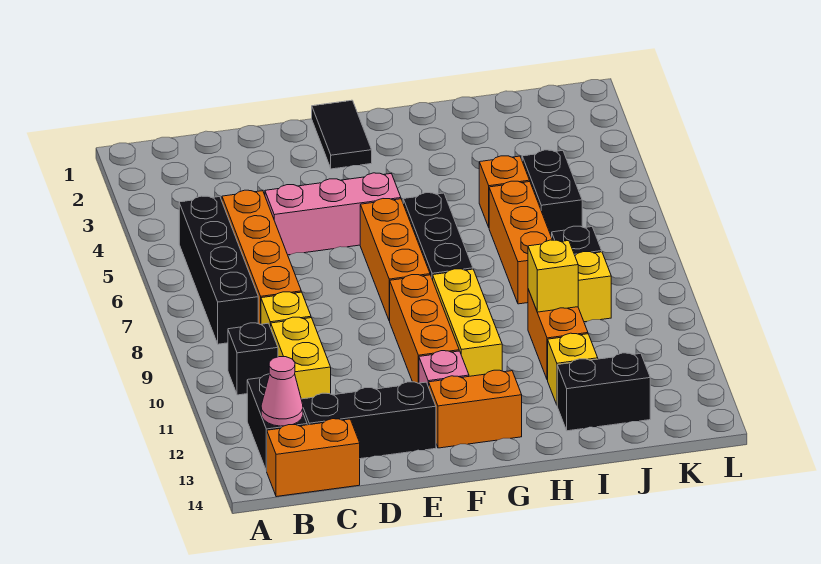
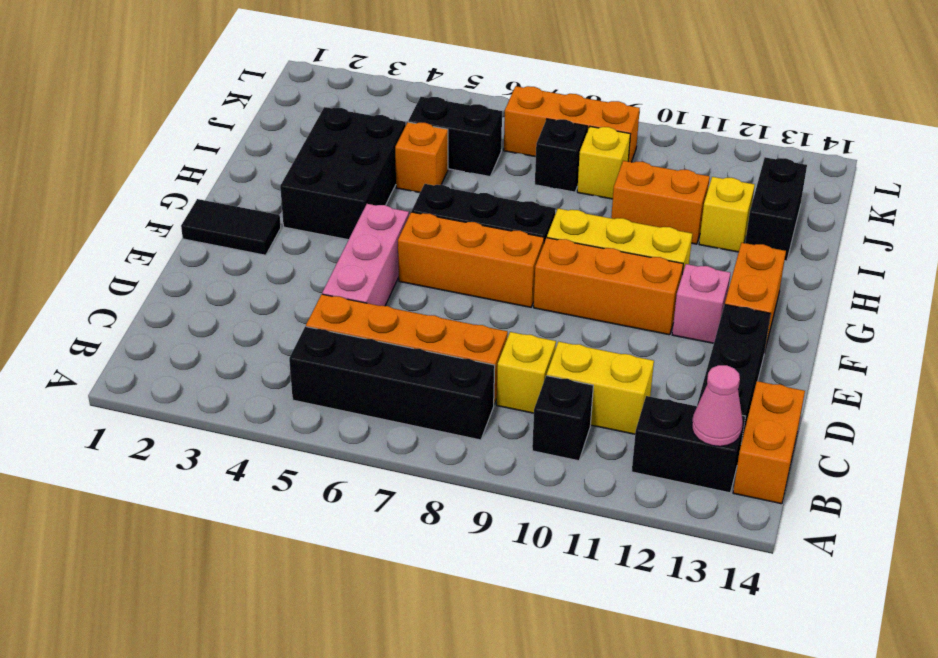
none -> black brick G3:I4 level 1
orange brick I6:I8 level 1 -> orange brick K7:K9 level 1
yellow brick I10 level 2 -> none

